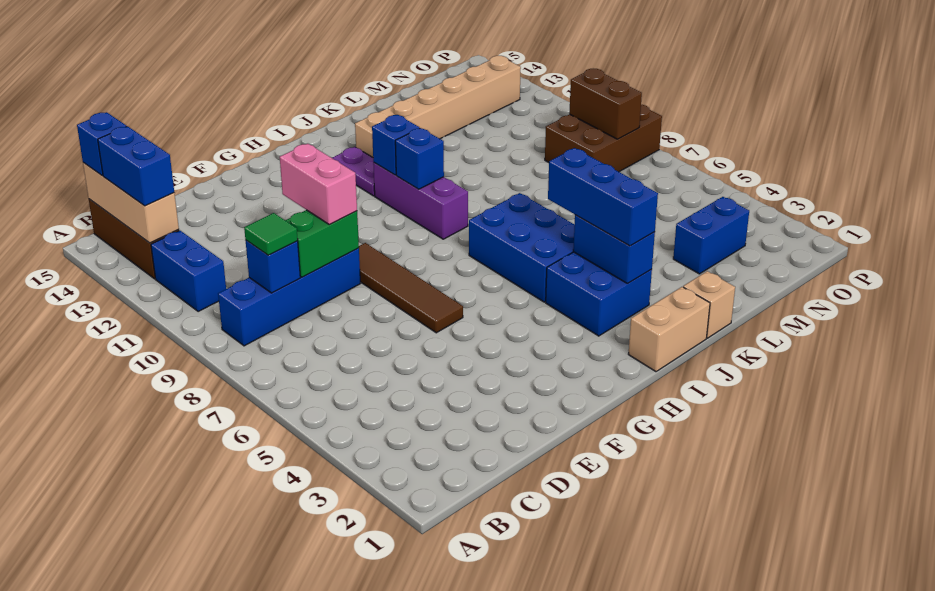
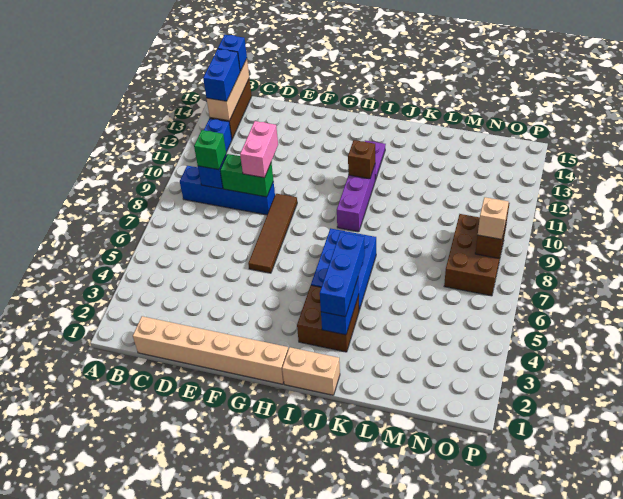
green tile C9 level 3 -> green brick C9 level 3
blue brick I3:J4 level 1 -> brown brick I3:J4 level 1
blue brick I10 level 2 -> none
blue brick I11 level 2 -> brown brick I11 level 2
tan brick J13:O13 level 1 -> tan brick C1:H1 level 1
tan brick K1 level 1 -> tan brick O8 level 3
blue brick M3:N3 level 1 -> none
brown brick N8:P9 level 1 -> brown brick N7:O9 level 1

